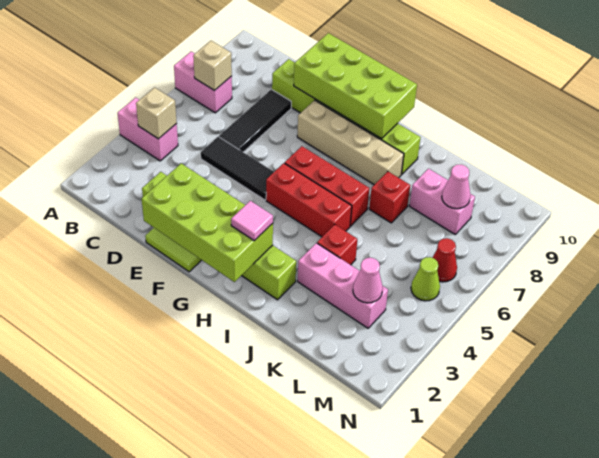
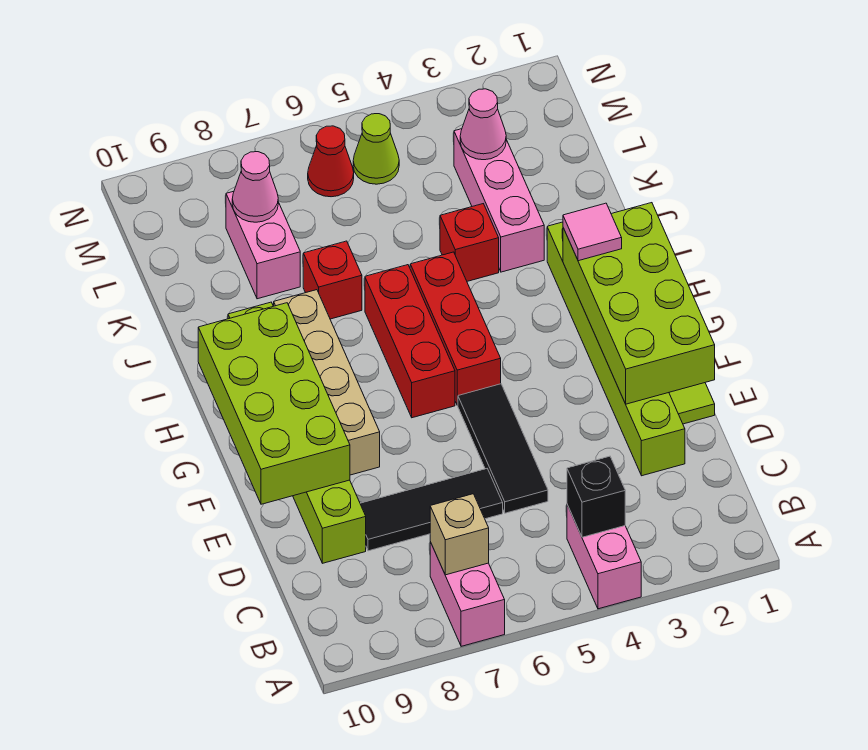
tan brick B4 level 2 -> black brick B4 level 2

